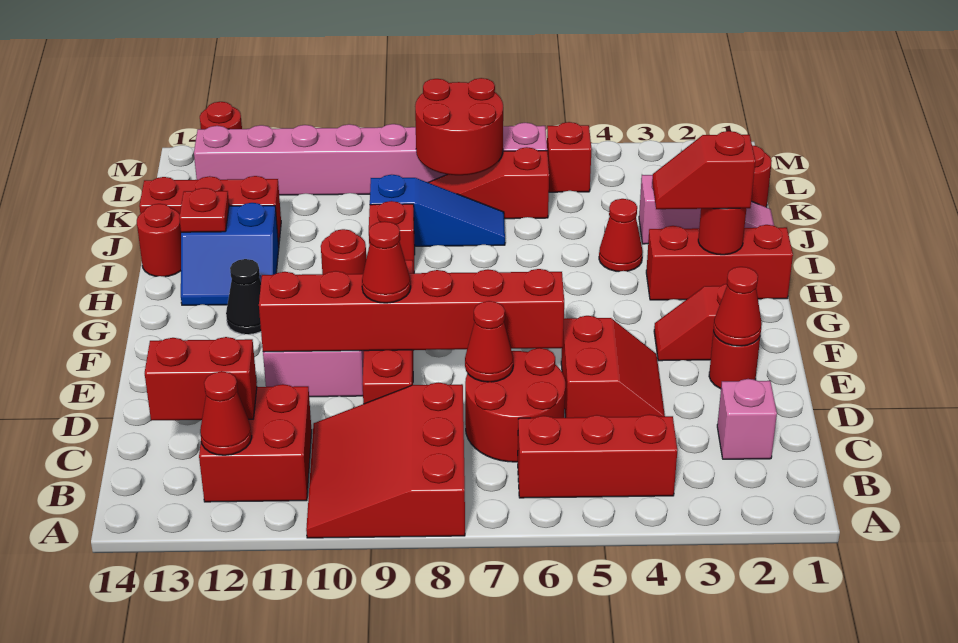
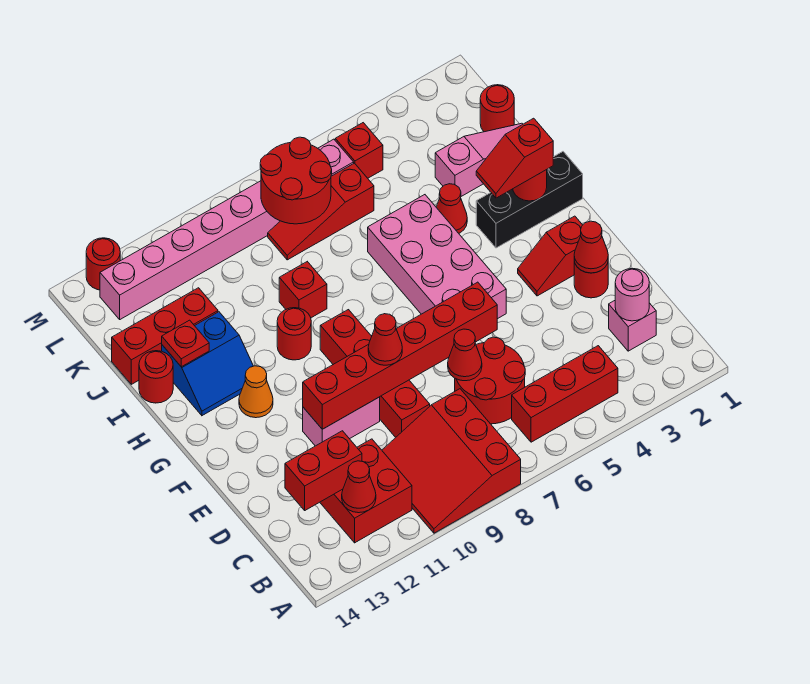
none -> pink round brick C2 level 2
red slope D4:E5 level 1 top 5 -> none
none -> pink brick F5:I6 level 1
black cone G12 level 1 -> orange cone G12 level 1
red brick H1:H3 level 1 -> black brick H1:H3 level 1
blue slope J7:J9 level 1 top 9 -> none

